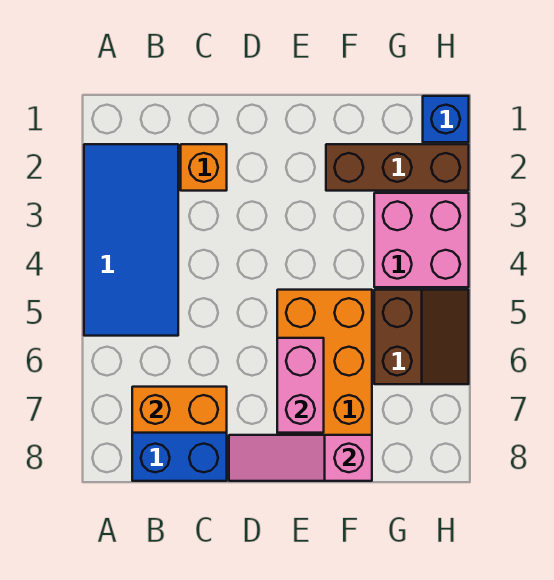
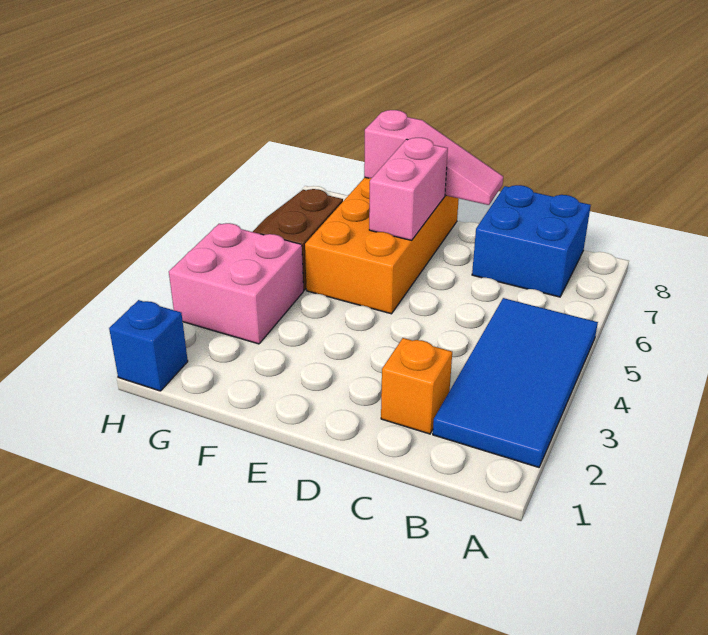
orange brick B7:C7 level 2 -> none
brown brick F2:H2 level 1 -> none

